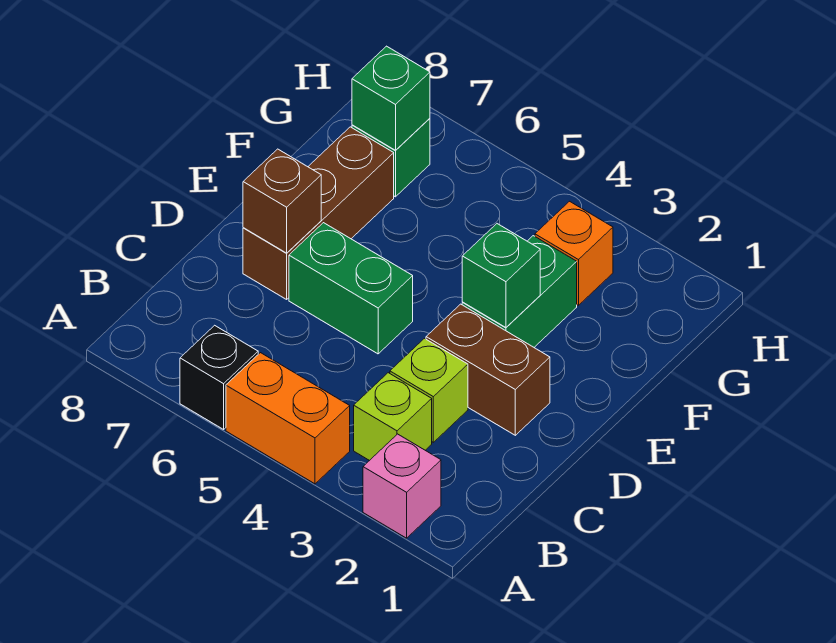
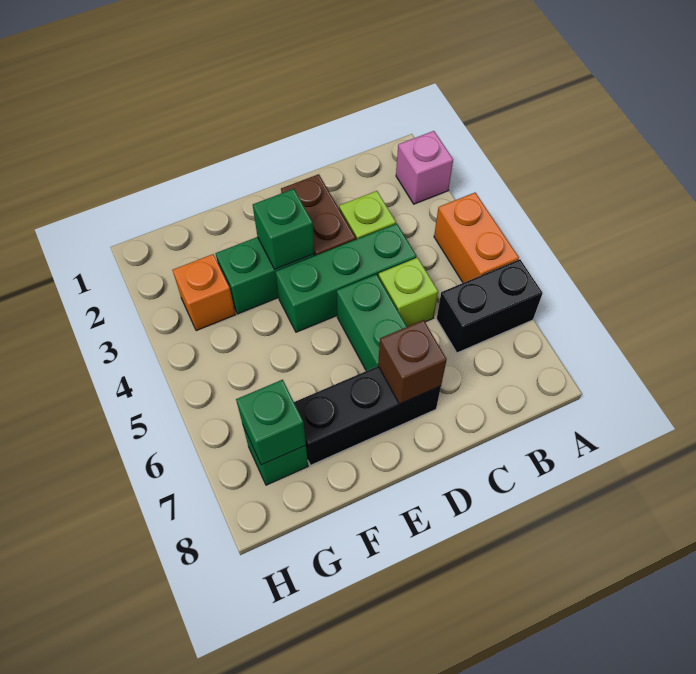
black brick A6 level 1 -> black brick A6:B6 level 1
lime brick B3 level 1 -> lime brick C5 level 1
none -> green brick C4:E4 level 1
brown brick D7:F7 level 1 -> black brick D7:F7 level 1

